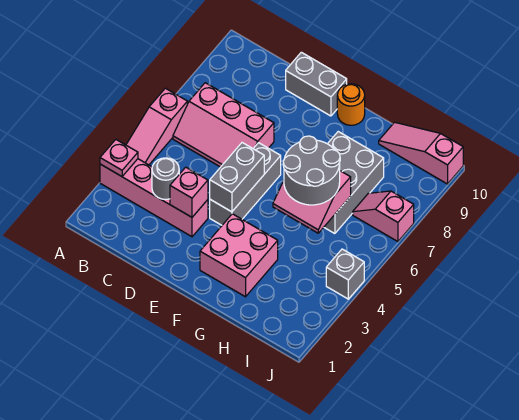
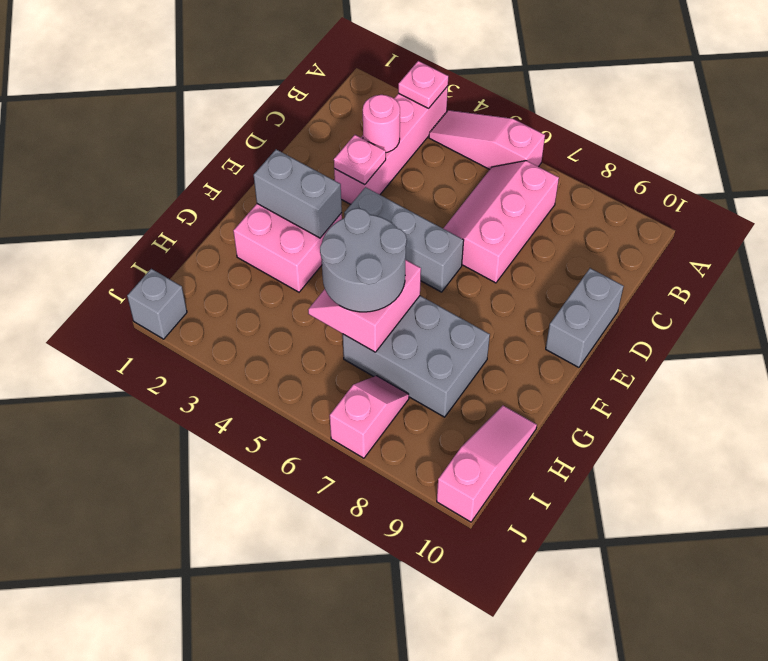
grey round brick C3 level 2 -> pink round brick C3 level 2
pink brick D3 level 2 -> pink plate D3 level 2
grey brick E4:E5 level 2 -> grey brick F2:F3 level 2
orange round brick F10 level 1 -> none
grey brick J4 level 1 -> grey brick J1 level 1

